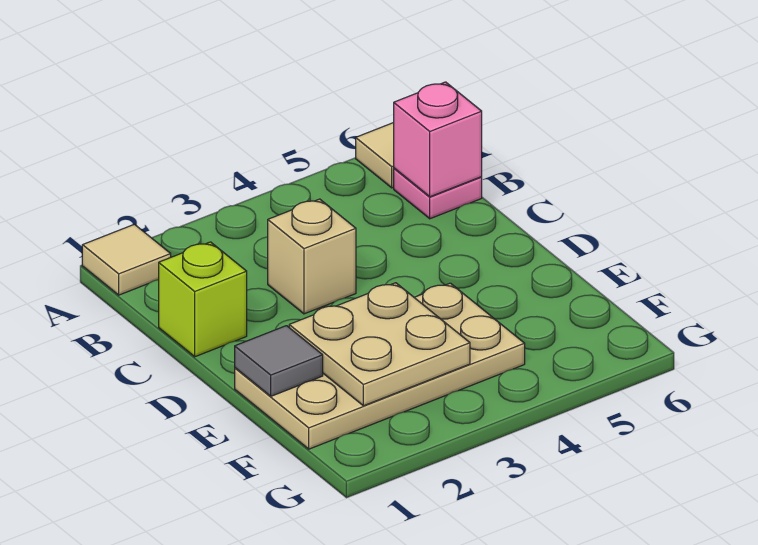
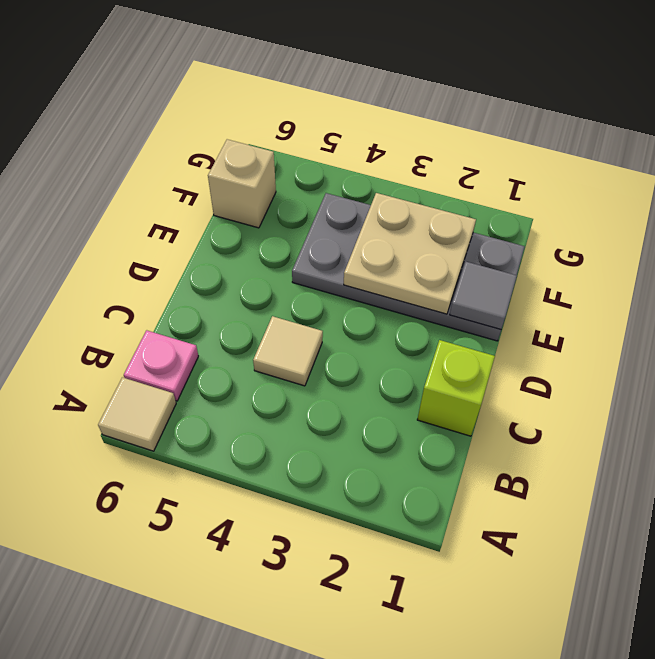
tan tile A1 level 1 -> tan tile C4 level 1
pink brick B6 level 2 -> none
tan brick C3 level 1 -> tan brick F6 level 1
tan plate E1:F4 level 1 -> grey plate E1:F4 level 1

